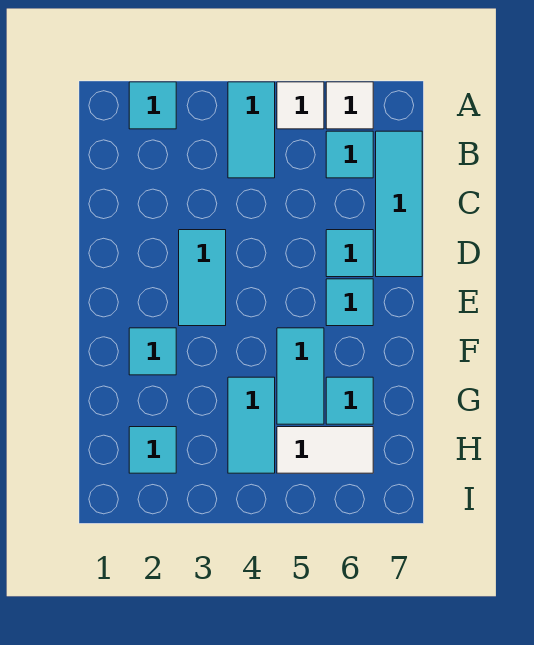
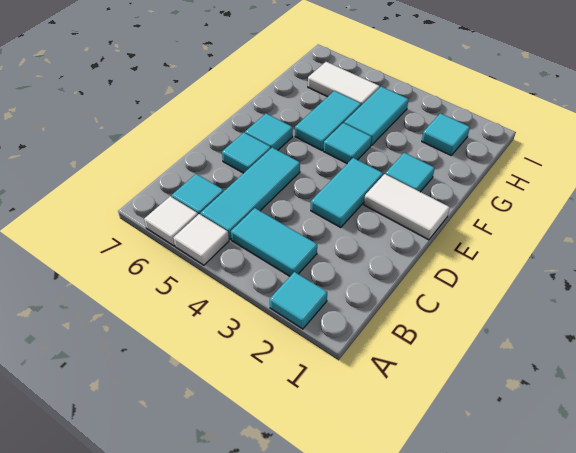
cyan tile A4:B4 level 1 -> cyan tile B3:B4 level 1
cyan tile B7:D7 level 1 -> cyan tile B5:D5 level 1
none -> white tile E1:E2 level 1
cyan tile G6 level 1 -> cyan tile F4 level 1

